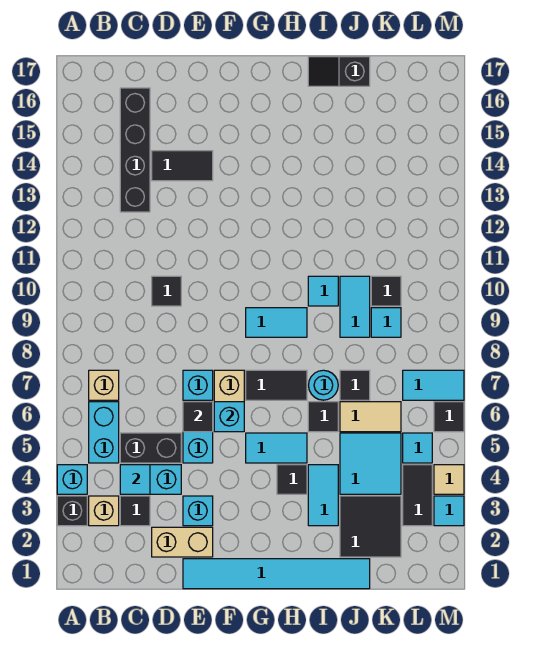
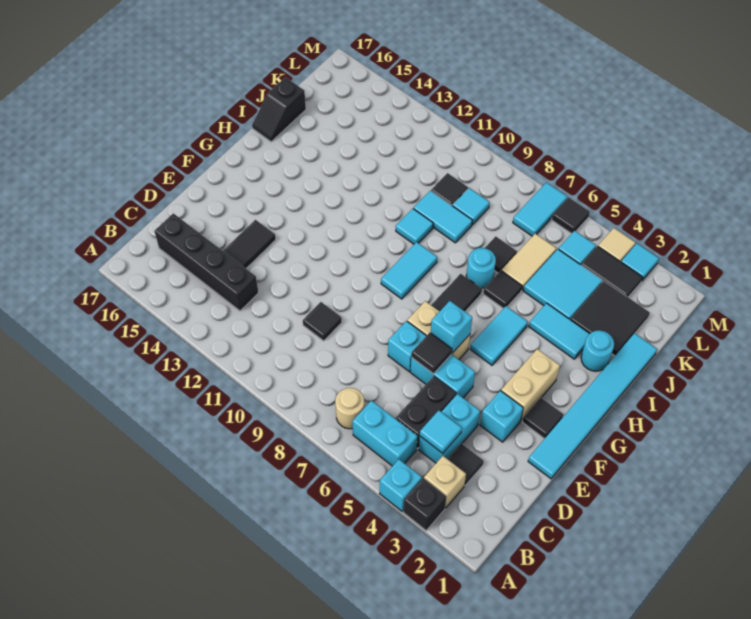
tan brick B7 level 1 -> tan round brick B7 level 1
tan brick D2:E2 level 1 -> tan brick F3:G3 level 1
black tile H4 level 1 -> black tile F2 level 1
none -> cyan round brick I2 level 1

